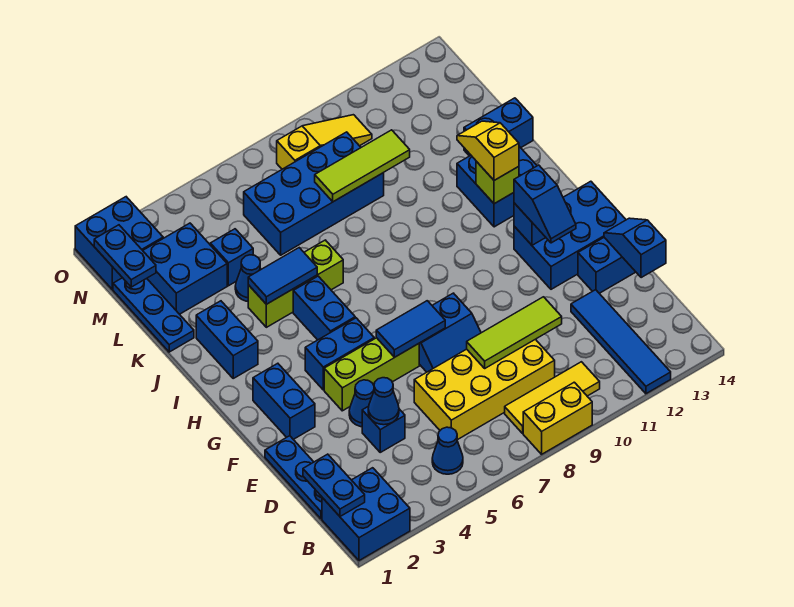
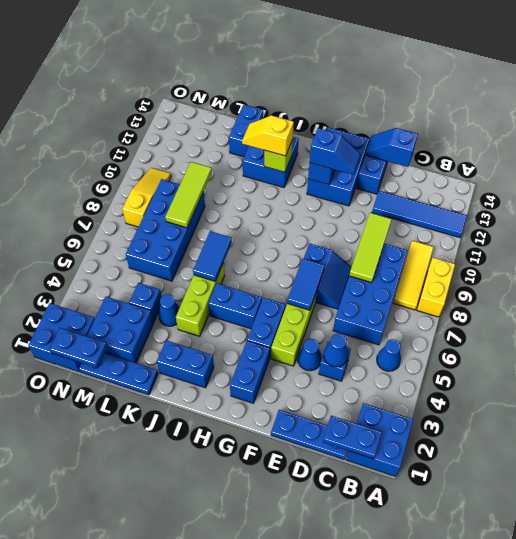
yellow brick C6:D9 level 1 -> blue brick C6:D9 level 1
blue brick F2:G2 level 1 -> blue brick G2:G3 level 1
blue tile J4:J5 level 2 -> blue tile J6:J7 level 2

